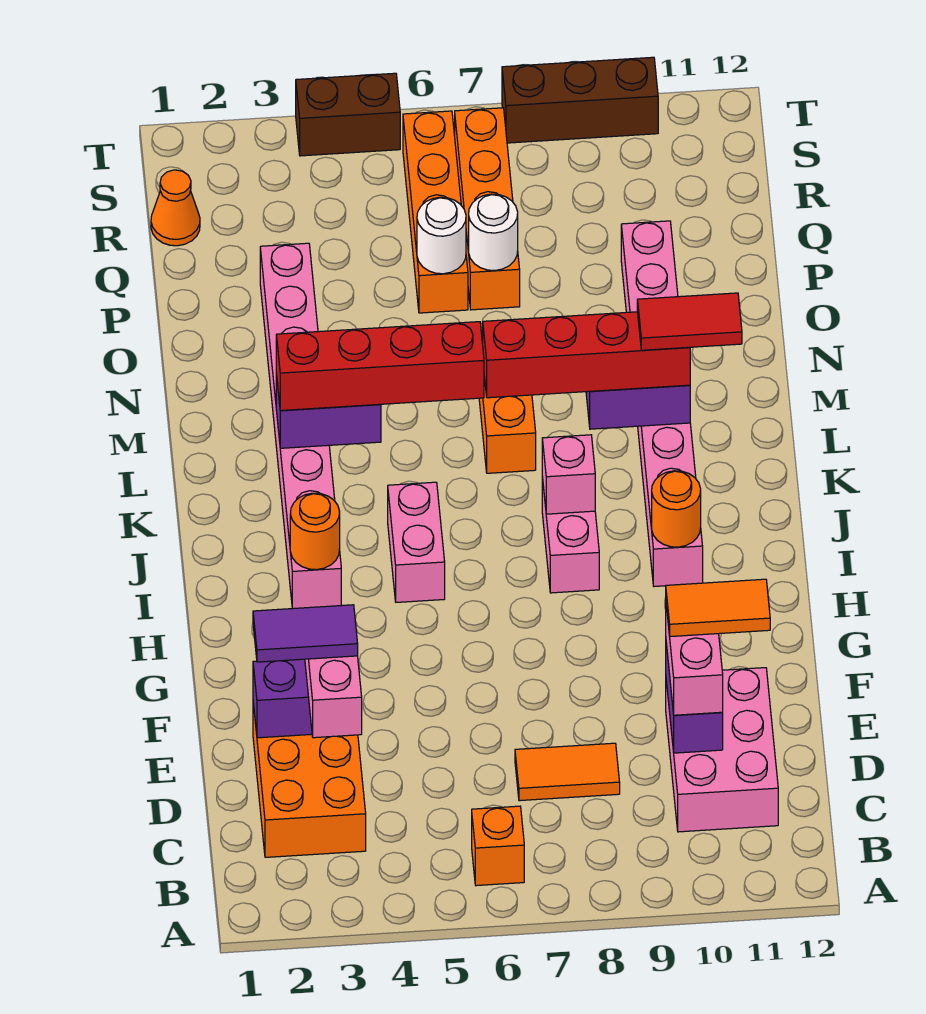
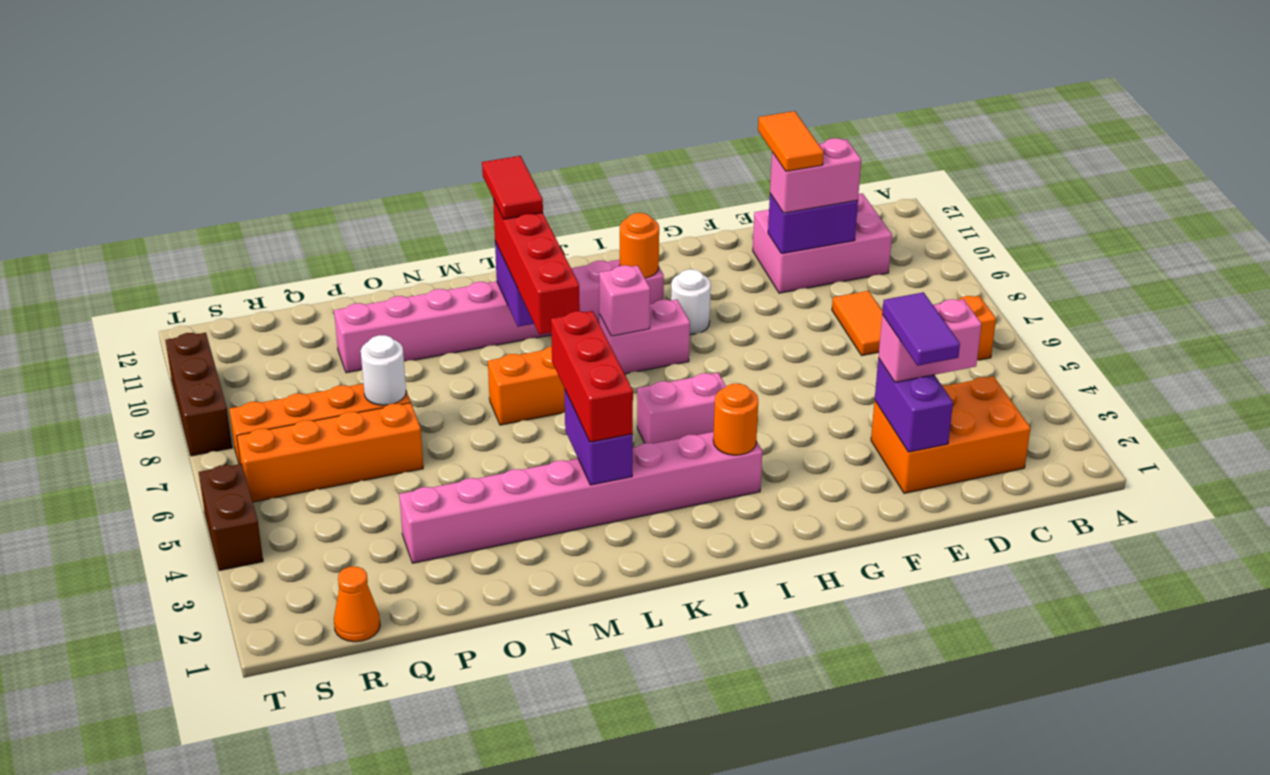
red brick L3:L6 level 3 -> red brick L3:L5 level 3
white round brick P6 level 2 -> white round brick H9 level 1

